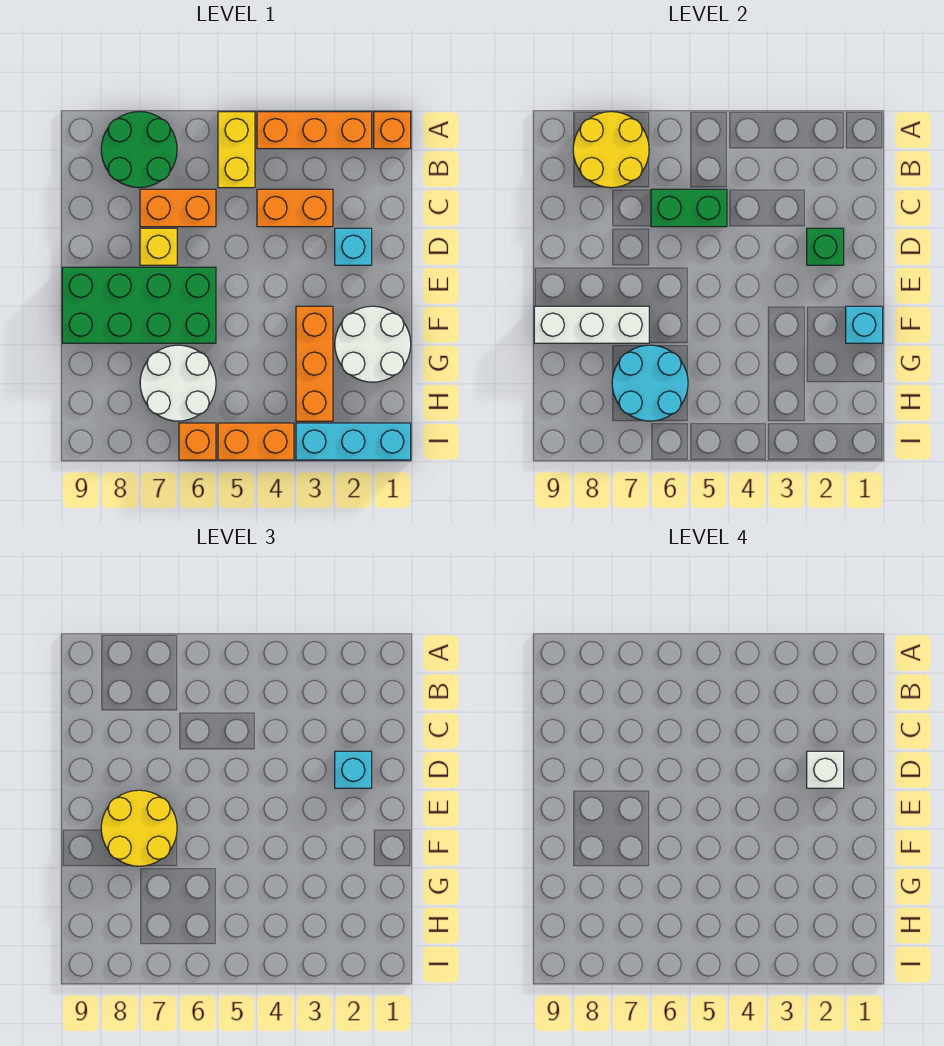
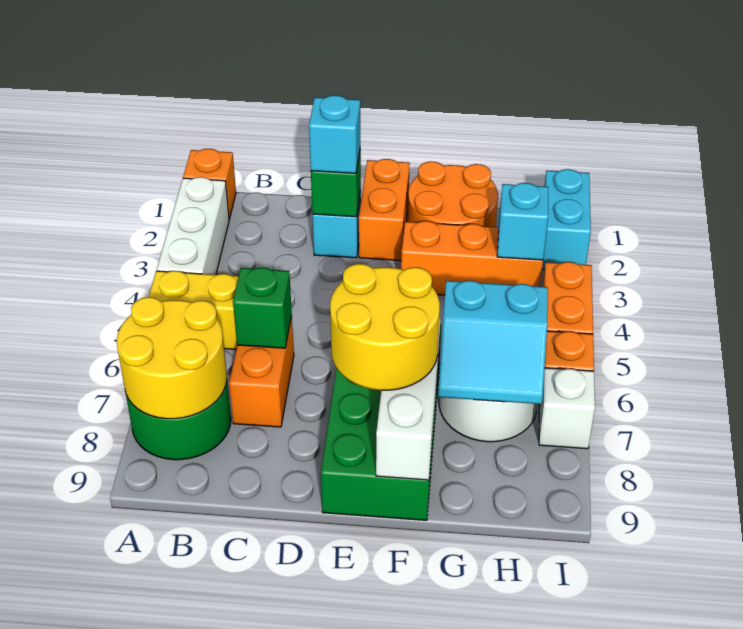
orange brick A2:A4 level 1 -> white brick A2:A4 level 1
orange brick C3:C4 level 1 -> orange brick E1:E2 level 1
green brick C5:C6 level 2 -> green brick C6 level 2
white brick D2 level 4 -> white brick I7 level 1
yellow brick D7 level 1 -> none
white round brick F1:G2 level 1 -> orange round brick F1:G2 level 1
cyan brick F1 level 2 -> cyan brick H3 level 2
cyan round brick G6:H7 level 2 -> cyan slope G6:H7 level 2 top 6
cyan brick I1:I3 level 1 -> cyan brick I1:I2 level 1

